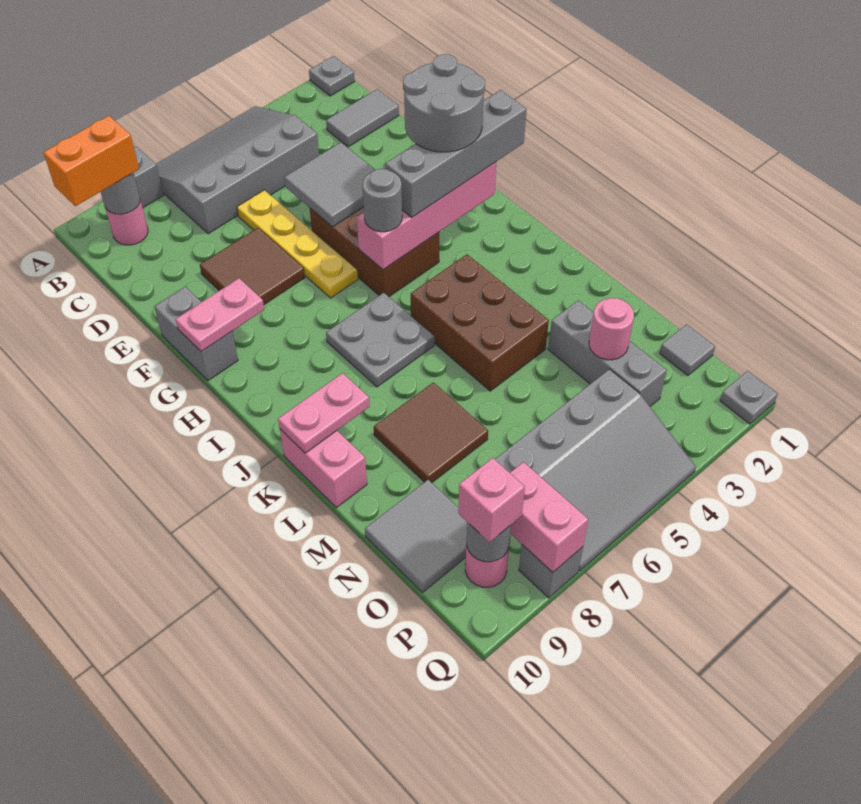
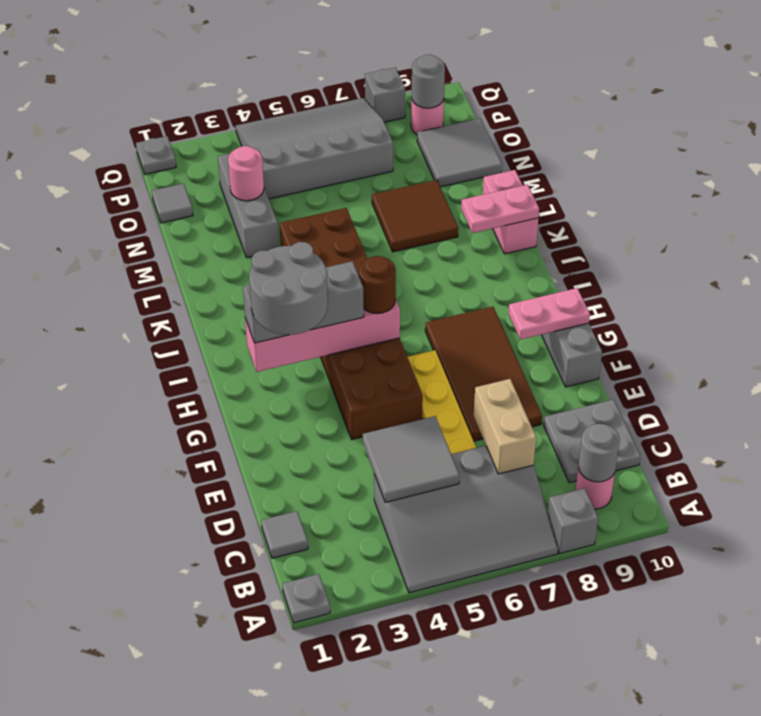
orange brick B9:B10 level 3 -> none
grey tile C1:C2 level 1 -> grey tile C1 level 1
none -> tan brick C7:D7 level 2
grey tile E4:F5 level 2 -> grey tile C4:D5 level 2
brown tile E7:F8 level 1 -> brown tile E7:H8 level 1
grey brick H1:H4 level 3 -> grey brick H2:H4 level 3
grey round brick H5 level 3 -> brown round brick H5 level 3
grey plate I6:J7 level 1 -> grey plate C9:D10 level 1
pink brick P8:Q8 level 2 -> none
pink brick P9 level 3 -> none

